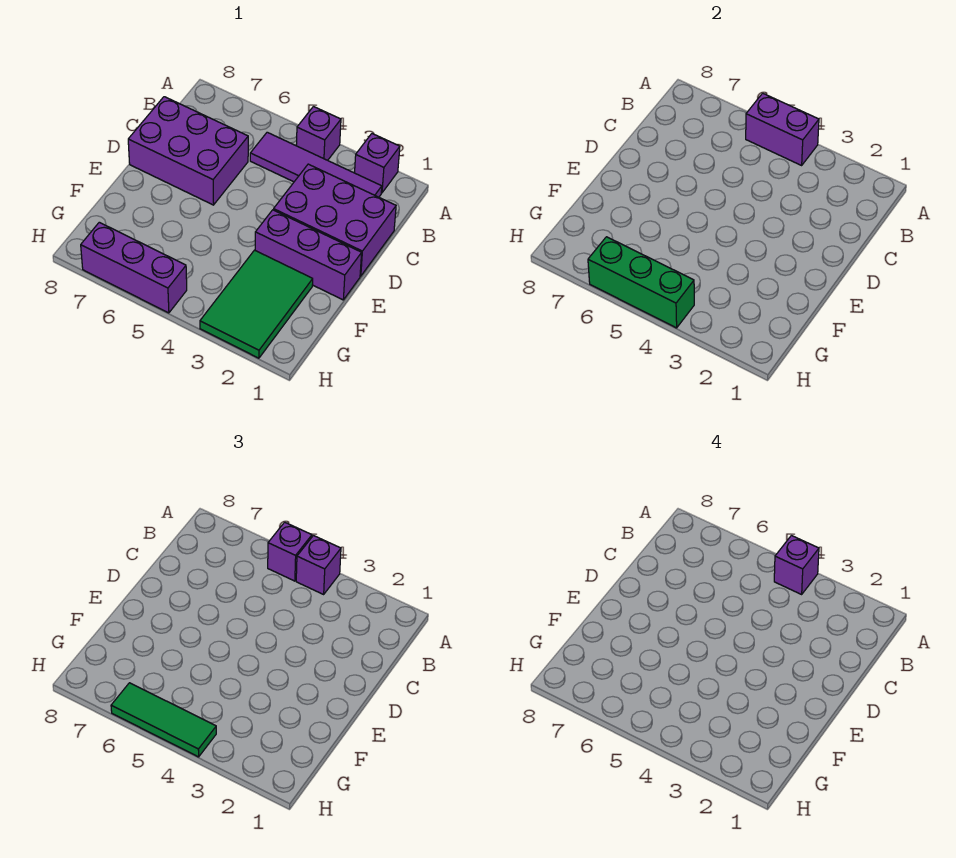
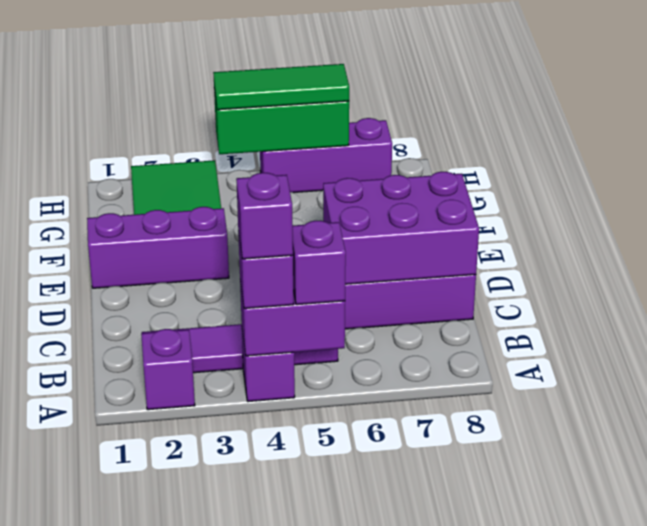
purple brick C1:D3 level 1 -> purple brick C6:D8 level 2

